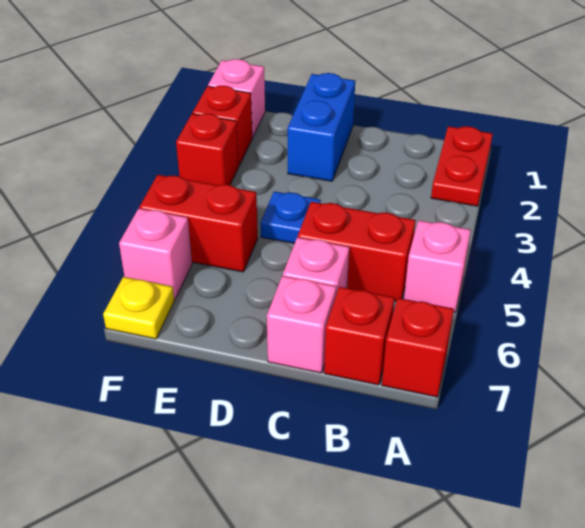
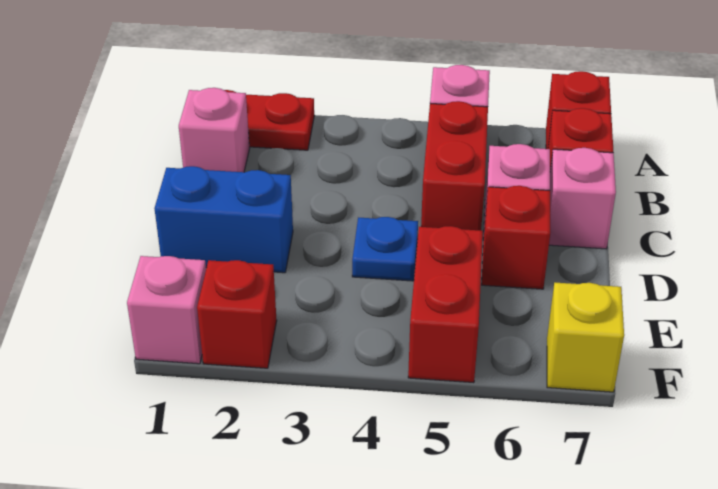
red brick F3 level 1 -> red brick D6 level 1
pink brick F6 level 1 -> pink brick B1 level 1
yellow plate F7 level 1 -> yellow brick F7 level 1

